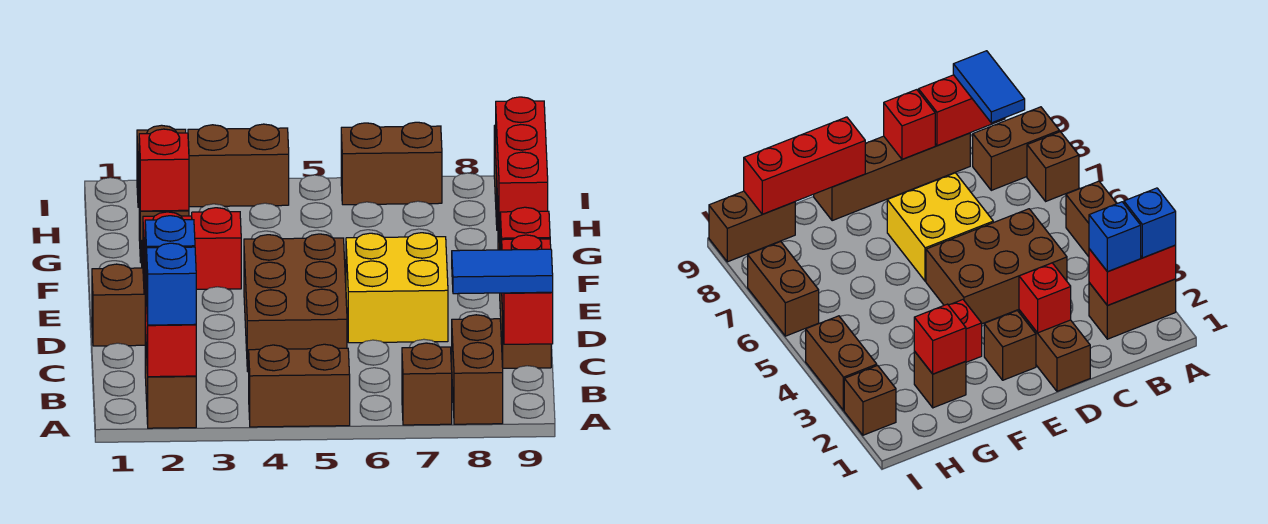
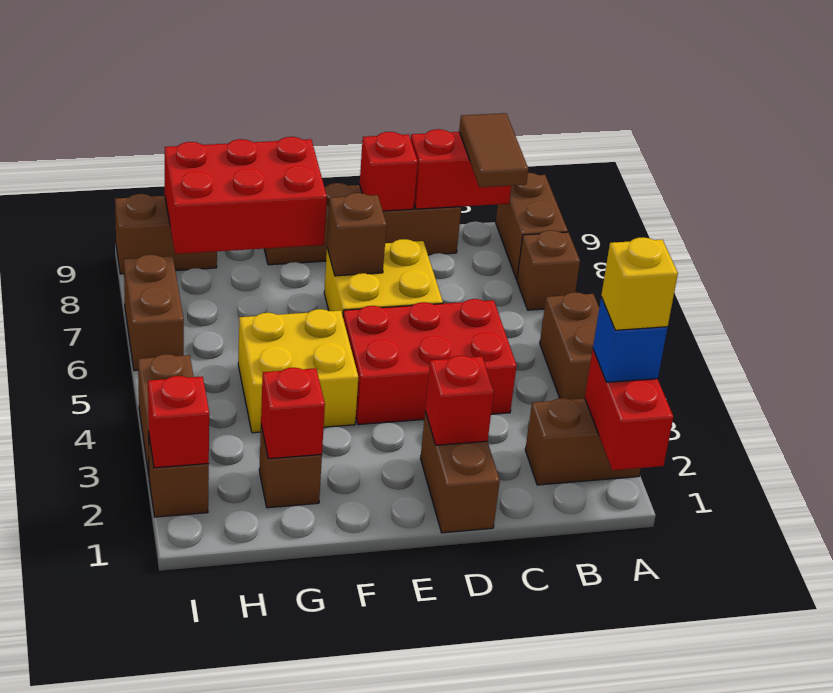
red brick A2:B2 level 2 -> red brick A1:A2 level 2
none -> yellow brick A2 level 4
brown brick A8:B8 level 1 -> brown brick A8:A9 level 1
blue brick B2 level 3 -> none
blue tile B8:B9 level 3 -> brown tile B8:B9 level 3
brown brick C4:E5 level 1 -> red brick C4:E5 level 1
brown brick E2 level 1 -> brown brick E7 level 2
red brick F3 level 1 -> red brick I2 level 2
none -> yellow brick F4:G5 level 1
red brick F9:H9 level 2 -> red brick F8:H9 level 2

